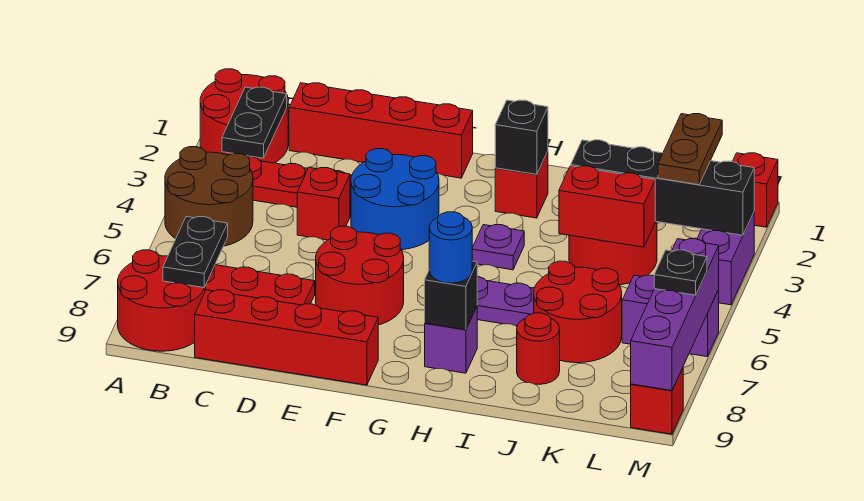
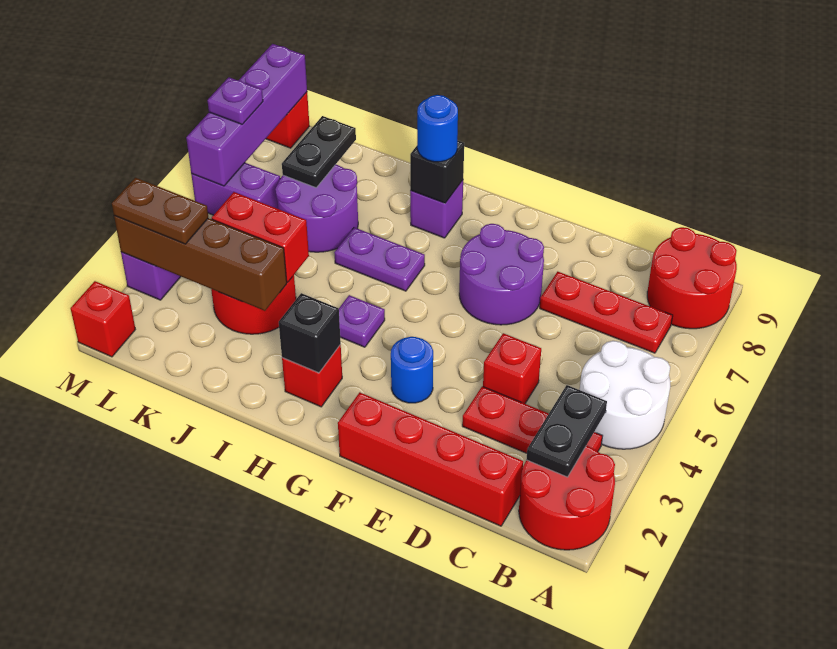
brown round brick A4:B5 level 1 -> white round brick A4:B5 level 1
black plate B7:B8 level 2 -> black plate K7:K8 level 2
red brick C9:F9 level 1 -> none
blue round brick E3:F4 level 1 -> blue round brick F3 level 1
red round brick E6:F7 level 1 -> purple round brick E6:F7 level 1
black brick J3:M3 level 2 -> brown brick J3:M3 level 2
red round brick J6:K7 level 1 -> purple round brick J6:K7 level 1
red round brick J8 level 1 -> none
brown plate L2:L3 level 3 -> brown plate L3:M3 level 3
black plate M7 level 3 -> purple plate M7 level 3

